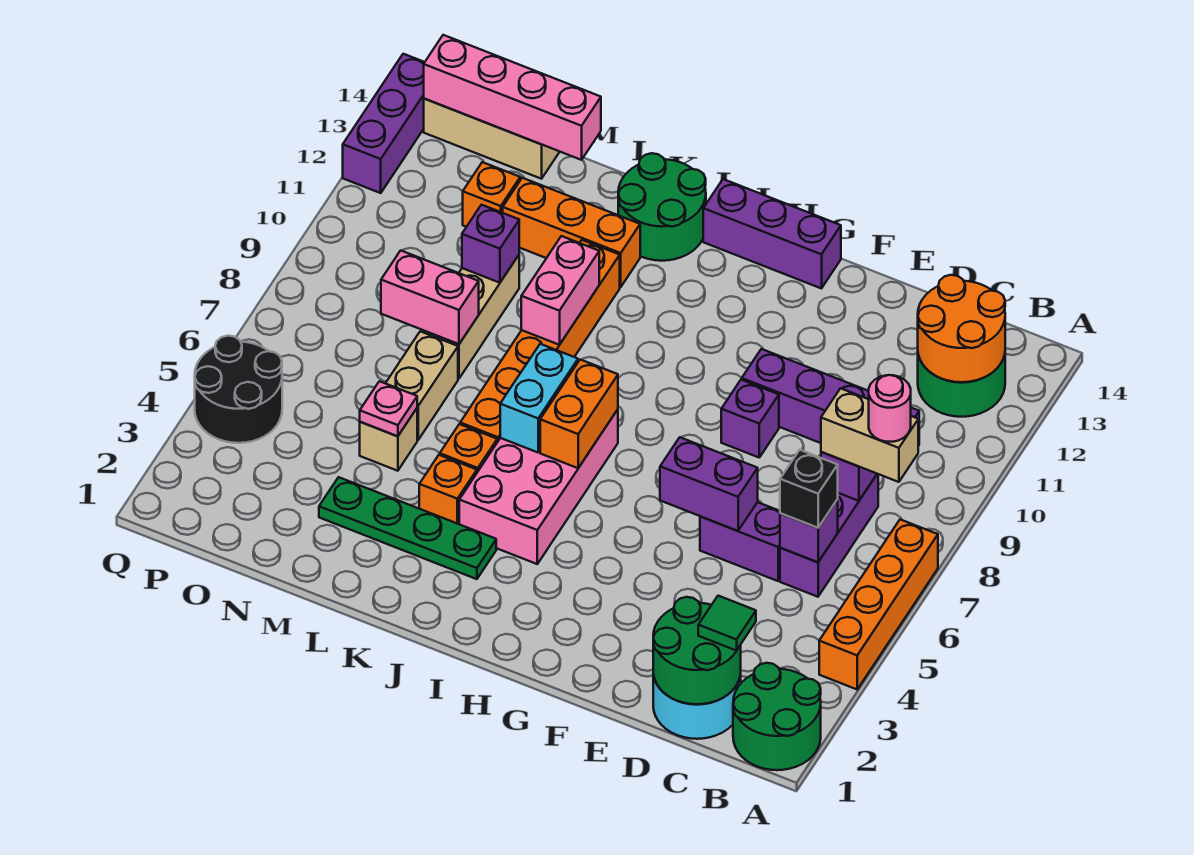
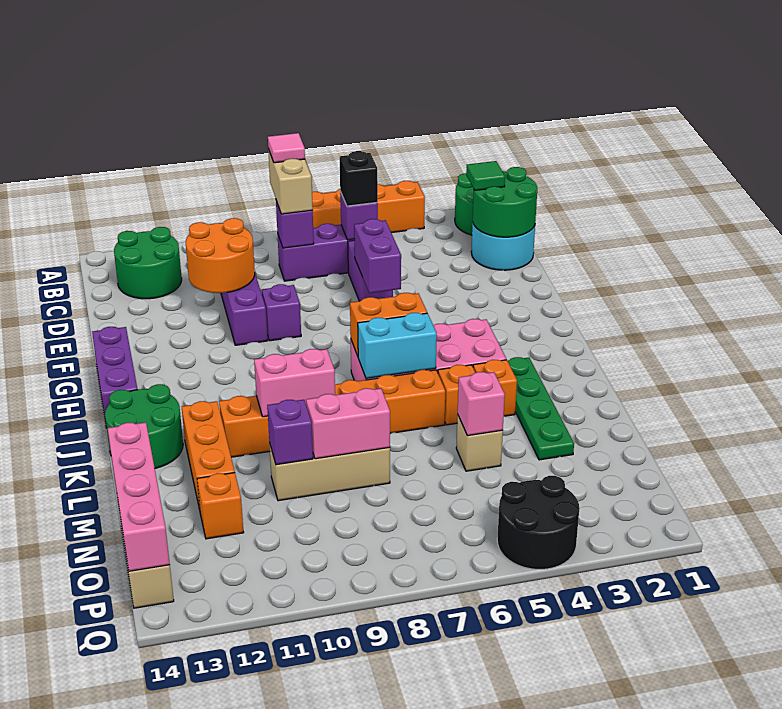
pink round brick B8 level 4 -> pink tile B8 level 4
orange round brick B12:C13 level 2 -> orange round brick D10:E11 level 2
pink plate M5 level 2 -> pink brick M5 level 2
tan brick M6:M7 level 1 -> none
pink brick M8:N8 level 2 -> pink brick M8:M9 level 2
purple brick Q12:Q14 level 1 -> none

